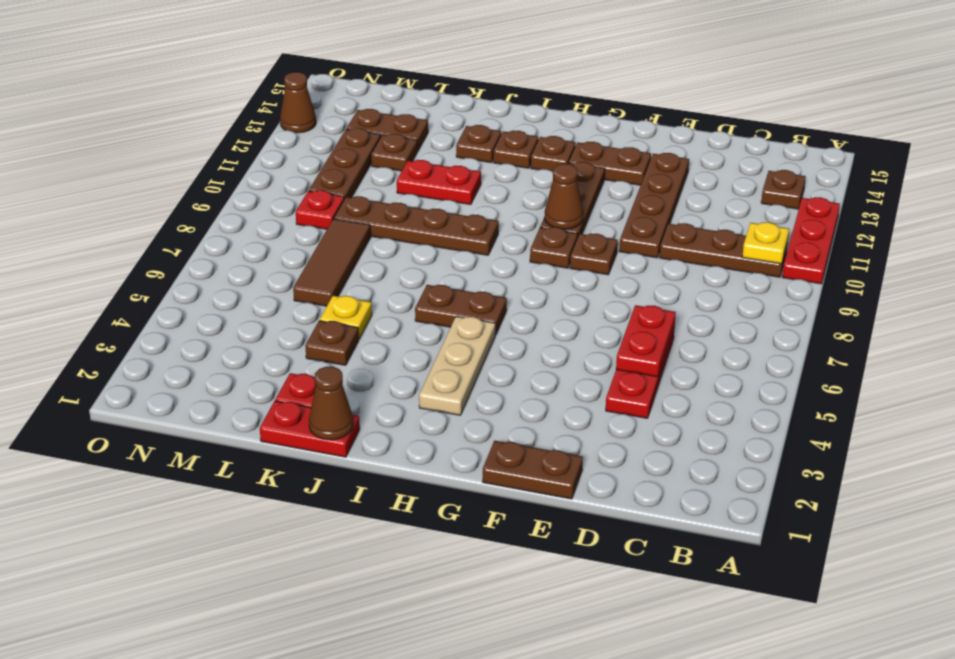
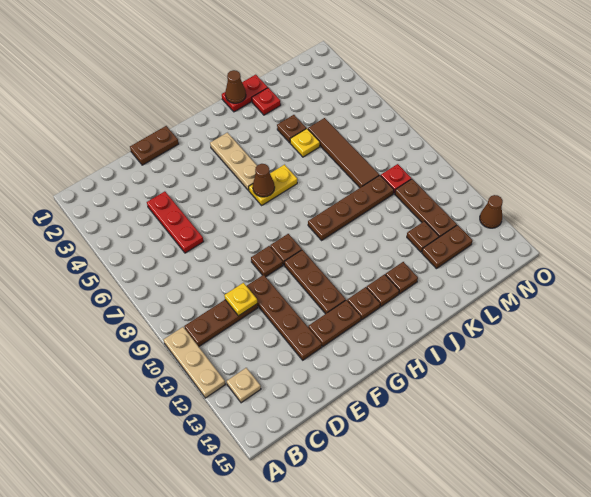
red plate A10:A12 level 1 -> tan plate A10:A12 level 1
yellow plate B10 level 2 -> yellow plate D10 level 2
brown plate B13 level 1 -> tan plate B13 level 1
red plate D5:D6 level 2 -> none
brown cone G10 level 2 -> brown cone H6 level 2
brown plate H6:I6 level 1 -> yellow plate H6:I6 level 1
red plate J11:K11 level 1 -> none
brown tile L6:L8 level 1 -> brown tile L5:L8 level 1

